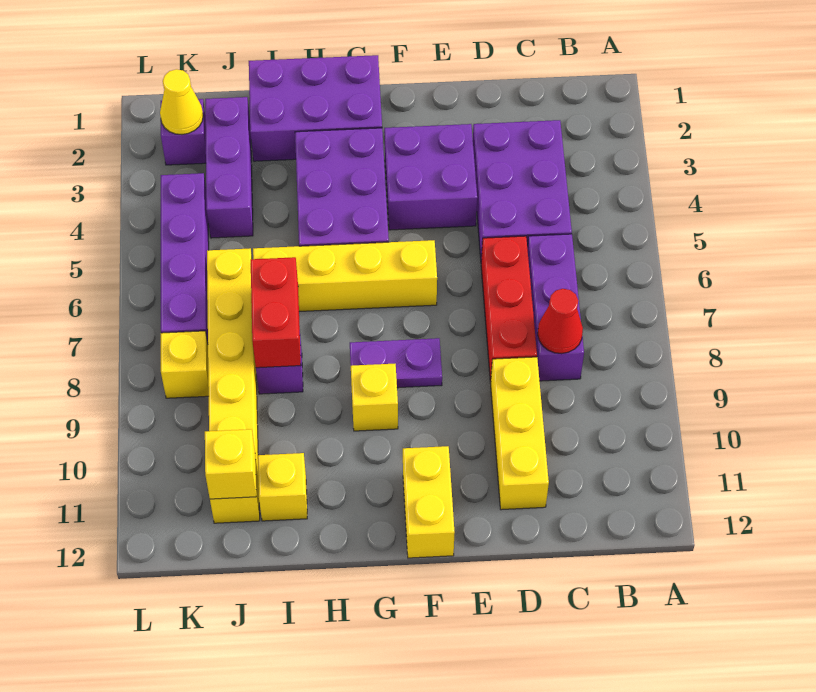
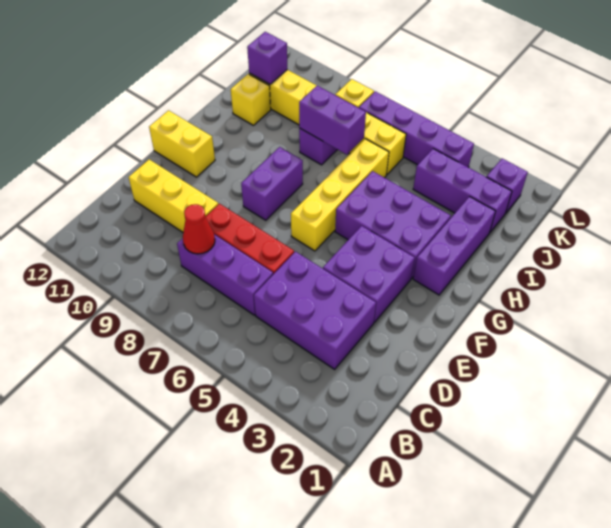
purple plate F8:G8 level 1 -> purple brick F8:G8 level 1
purple brick G1:I2 level 1 -> purple brick G2:I2 level 1
yellow brick G9 level 1 -> none
red brick I7:I8 level 2 -> purple brick I7:I8 level 2
yellow brick J11 level 2 -> purple brick J11 level 2
yellow cone K2 level 2 -> none

